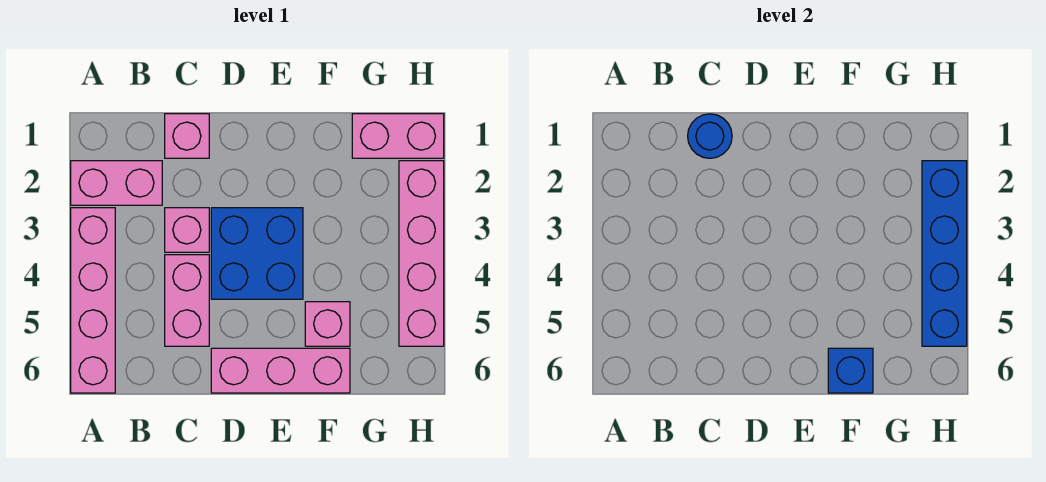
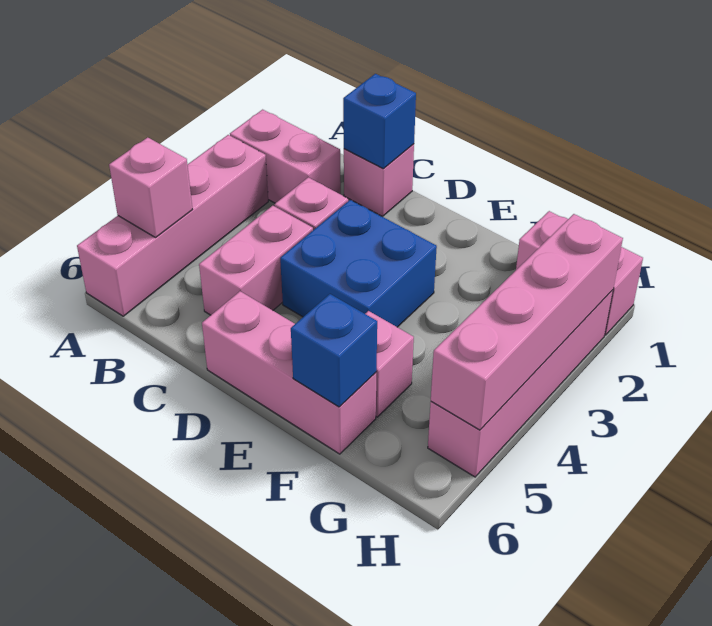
none -> pink brick A5 level 2
blue round brick C1 level 2 -> blue brick C1 level 2
blue brick H2:H5 level 2 -> pink brick H2:H5 level 2

